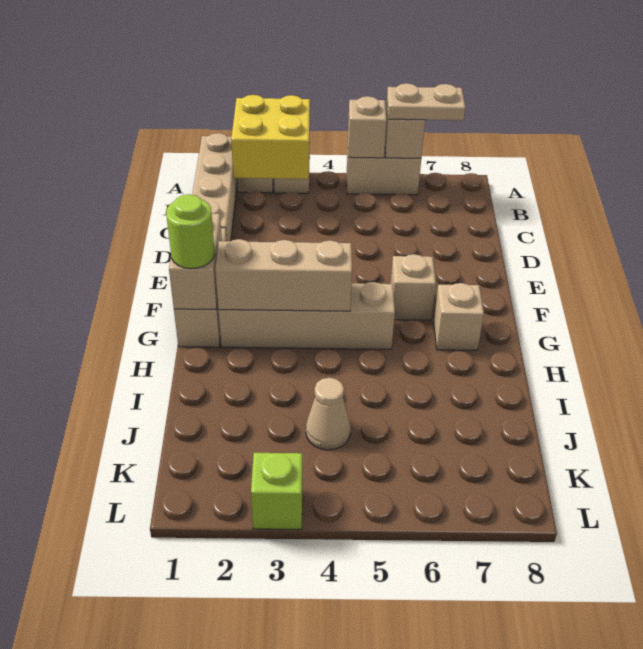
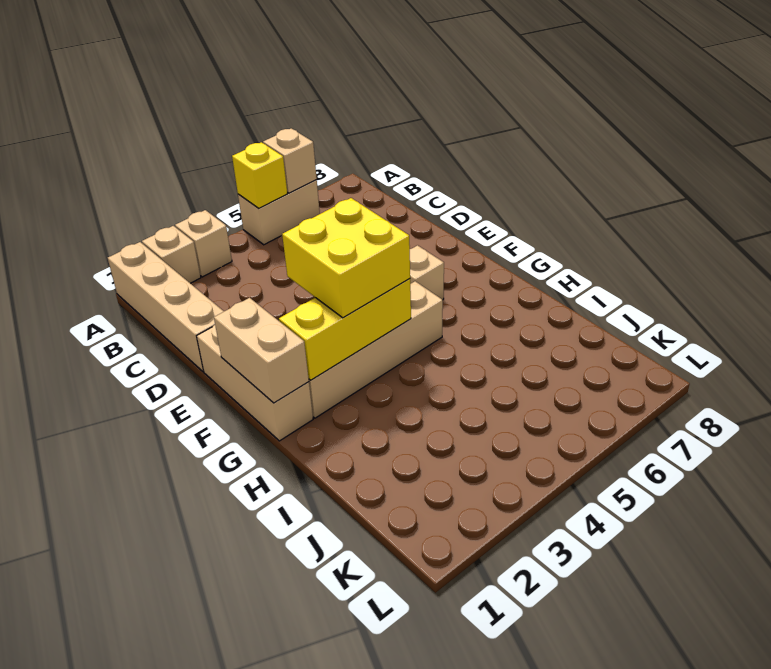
yellow brick A2:B3 level 2 -> yellow brick F3:G4 level 3
tan brick A5 level 2 -> yellow brick A5 level 2
tan plate A6:A7 level 3 -> none
lime round brick G1 level 3 -> none
tan brick G2:G4 level 2 -> yellow brick G2:G4 level 2
tan brick G7 level 1 -> none
tan cone J4 level 1 -> none
lime brick L3 level 1 -> none

